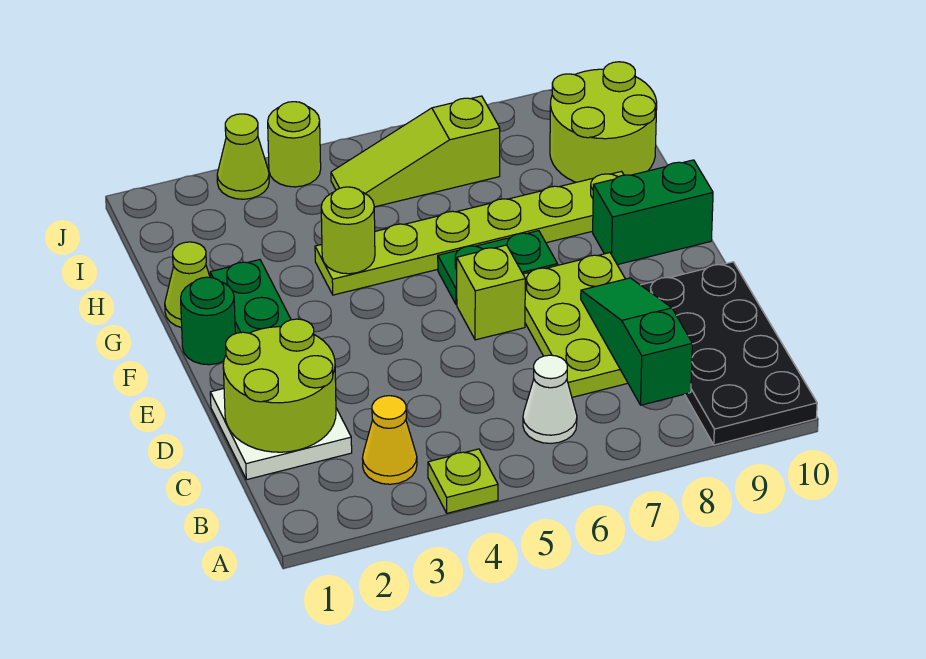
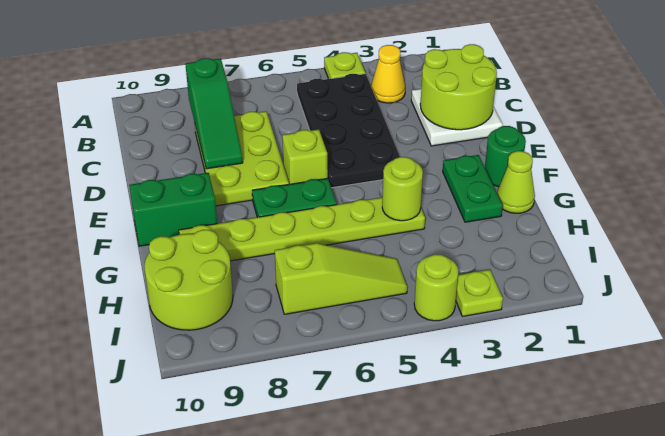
black plate A9:D10 level 1 -> black plate B4:E5 level 1
white cone B6 level 1 -> none
lime cone J3 level 1 -> lime plate J3 level 1

